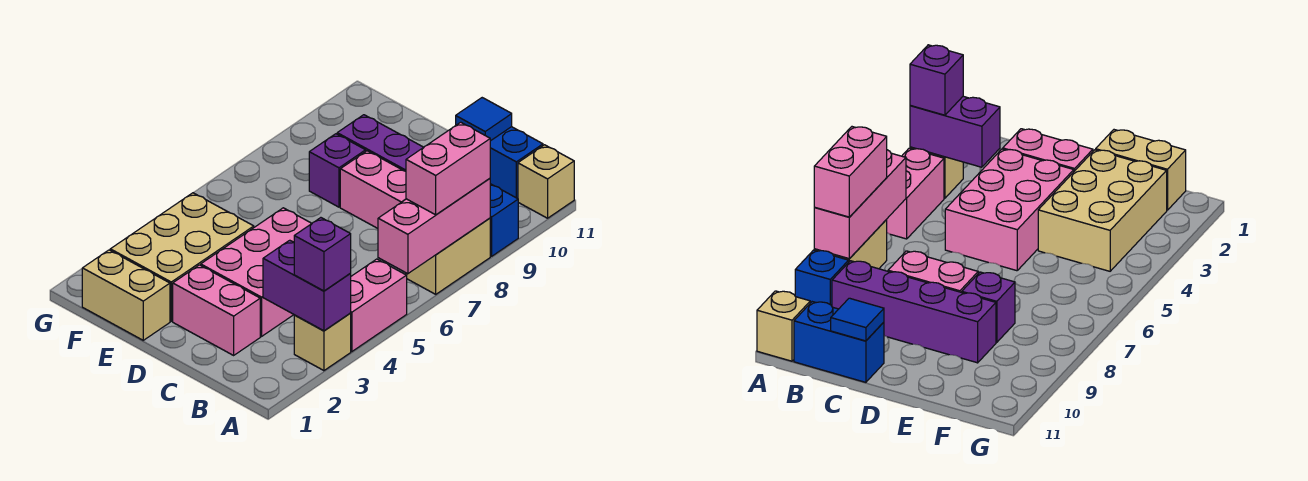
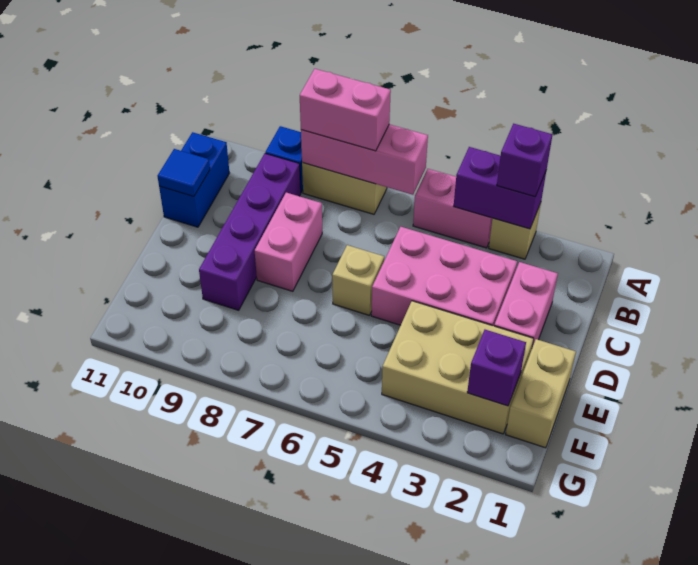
purple brick A3:B3 level 2 -> purple brick A3:A4 level 2
tan brick A11 level 1 -> tan brick D6 level 1
purple brick E8 level 1 -> purple brick F2 level 2

